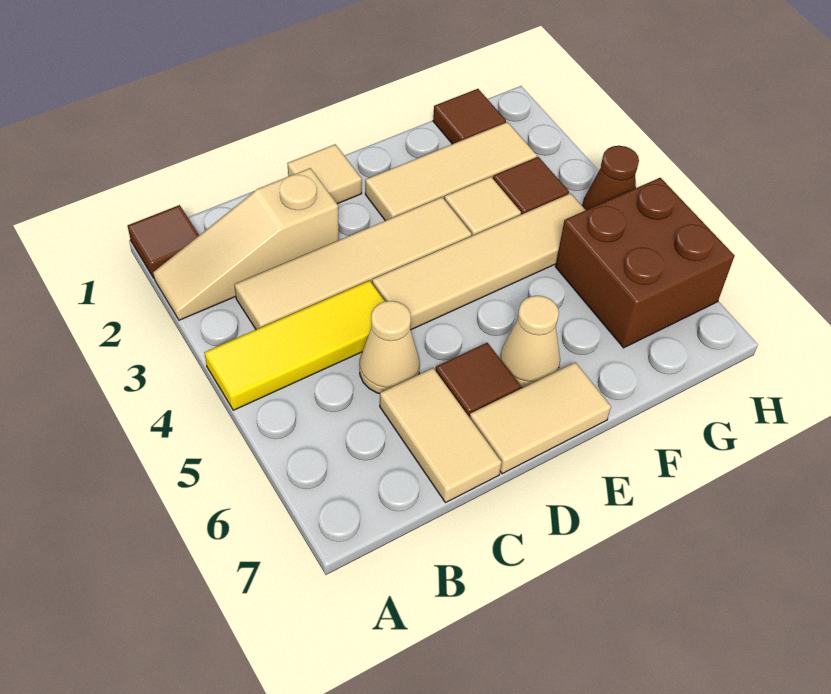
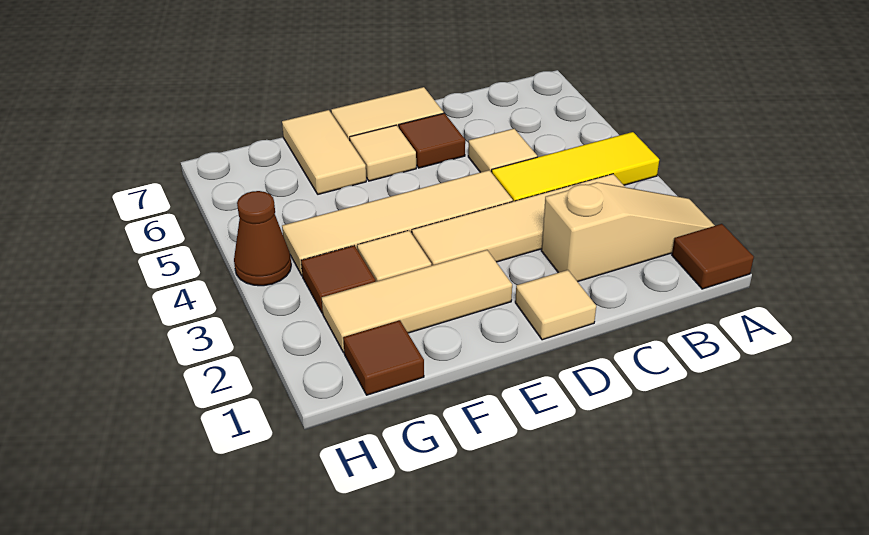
tan cone C5 level 1 -> tan tile C5 level 1
tan tile C6:C7 level 1 -> tan tile F6:F7 level 1
tan cone E6 level 1 -> tan tile E6 level 1
brown brick G5:H6 level 1 -> none

